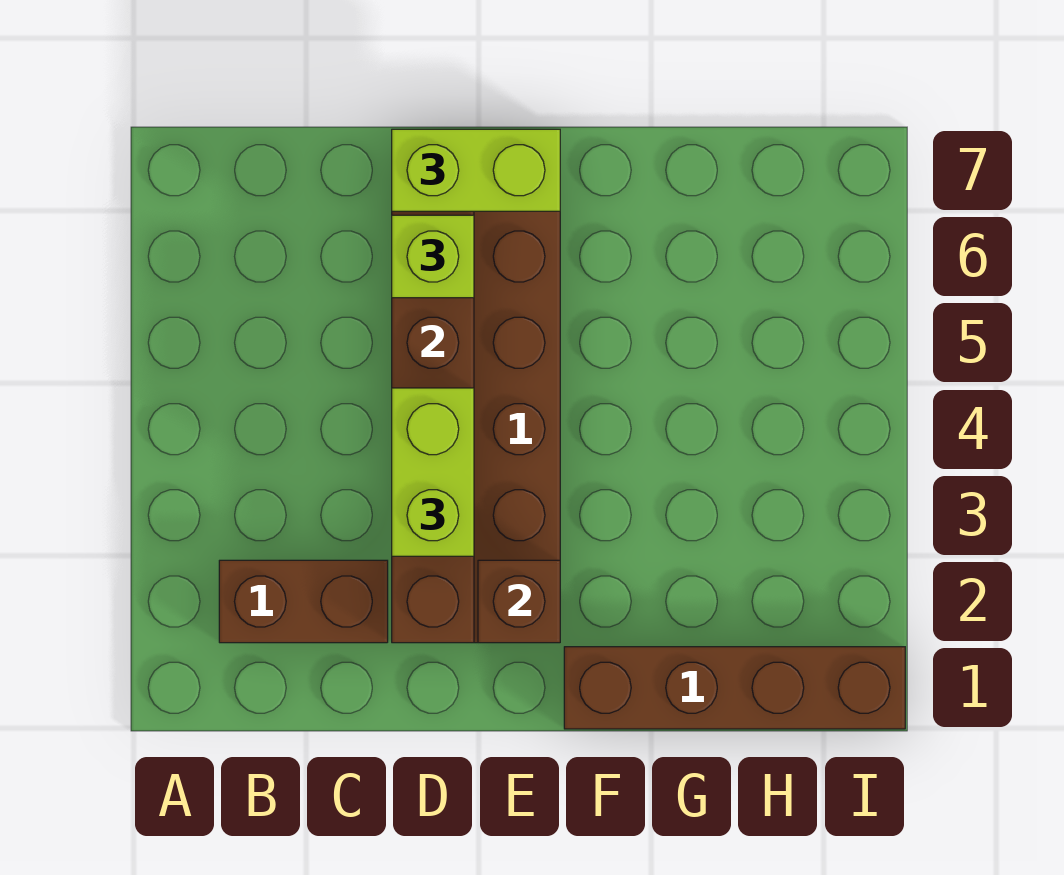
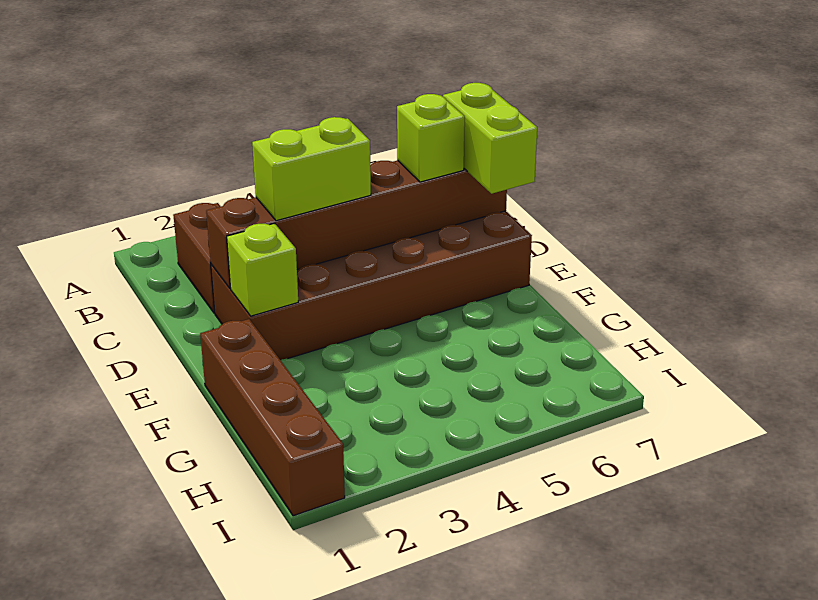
brown brick E2 level 2 -> lime brick E2 level 2

